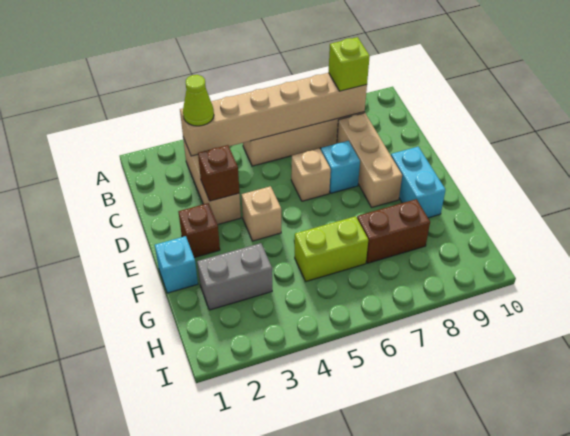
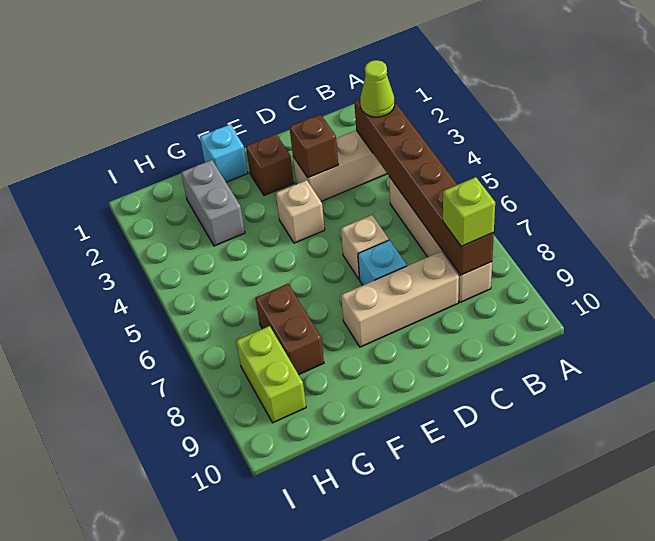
tan brick B3:B8 level 2 -> brown brick B3:B8 level 2
cyan brick E9:F9 level 1 -> none
lime brick G5:G6 level 1 -> lime brick H8:H9 level 1

